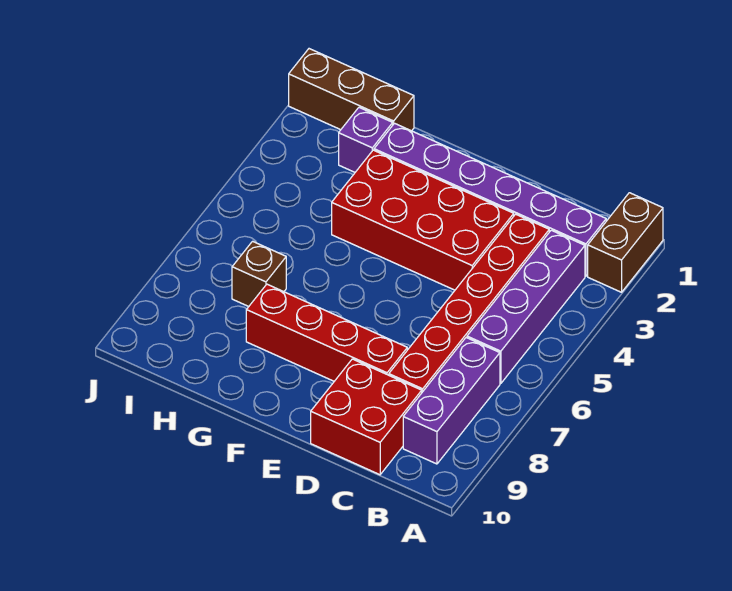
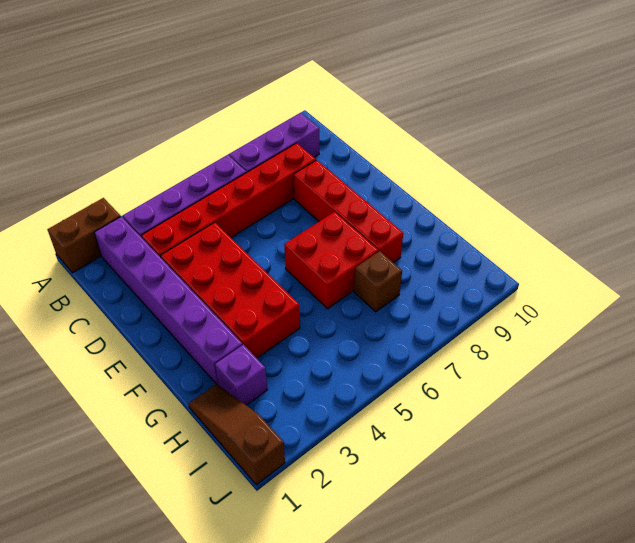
red brick C9:D10 level 1 -> red brick F6:G7 level 1
brown brick H1:J1 level 1 -> brown slope H1:J1 level 1 top J

